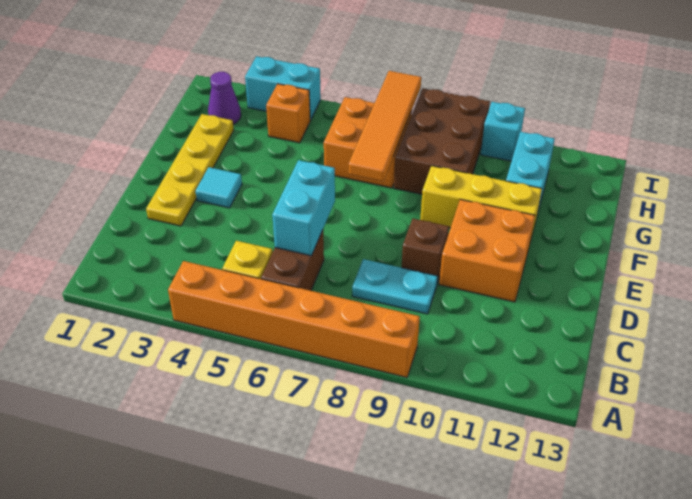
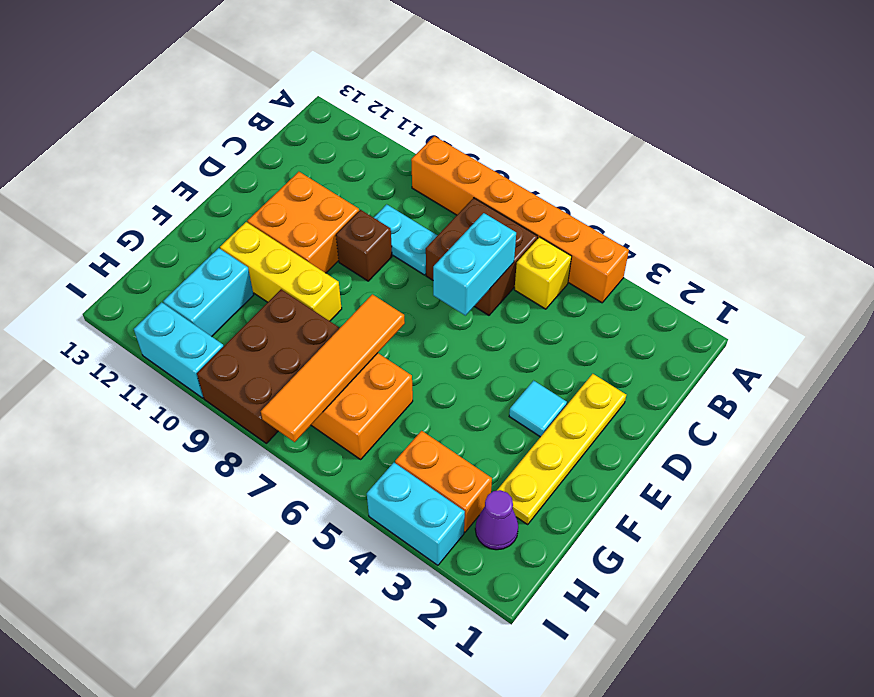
brown brick B6:C6 level 1 -> brown brick B6:C7 level 1
orange brick H4 level 1 -> orange brick H3:H4 level 1
cyan brick I10 level 1 -> cyan brick I10:I11 level 1

